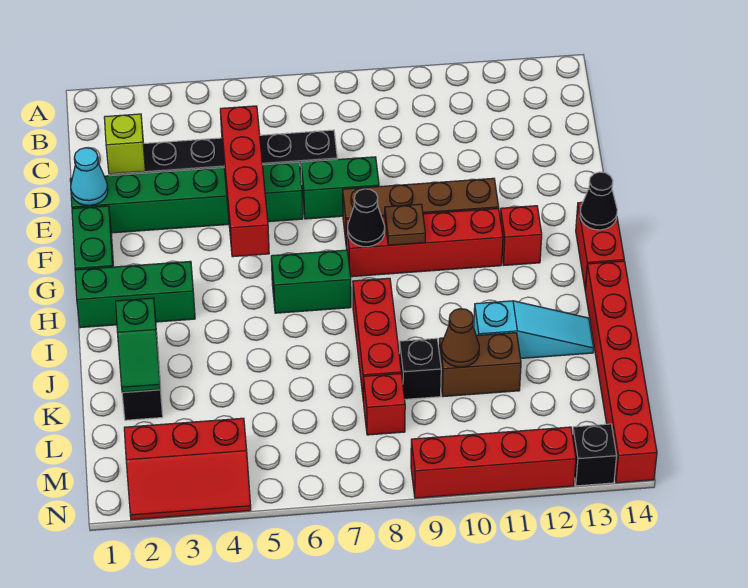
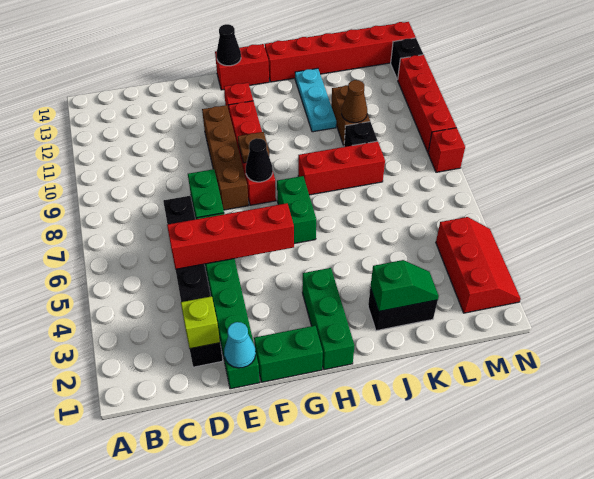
cyan slope J11:J13 level 1 top 11 -> cyan plate J11:J13 level 1
red brick L8 level 1 -> red brick N8 level 1

